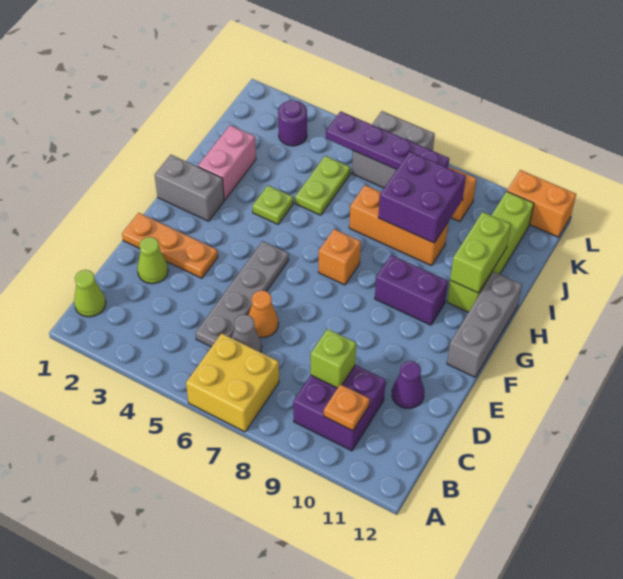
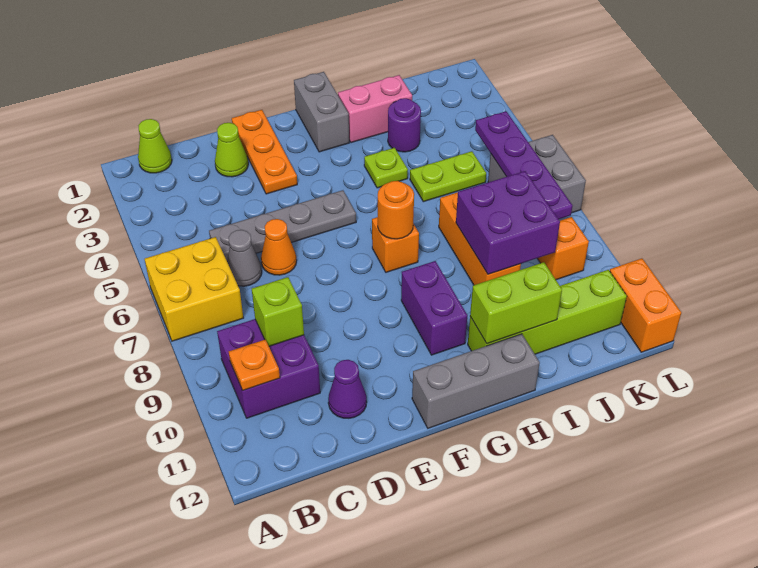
none -> orange round brick G7 level 2
purple round brick K3 level 1 -> purple round brick I3 level 1

